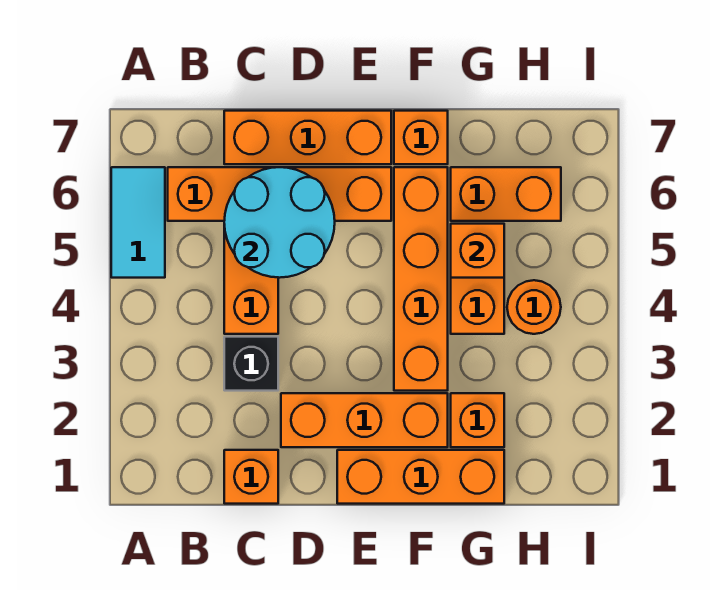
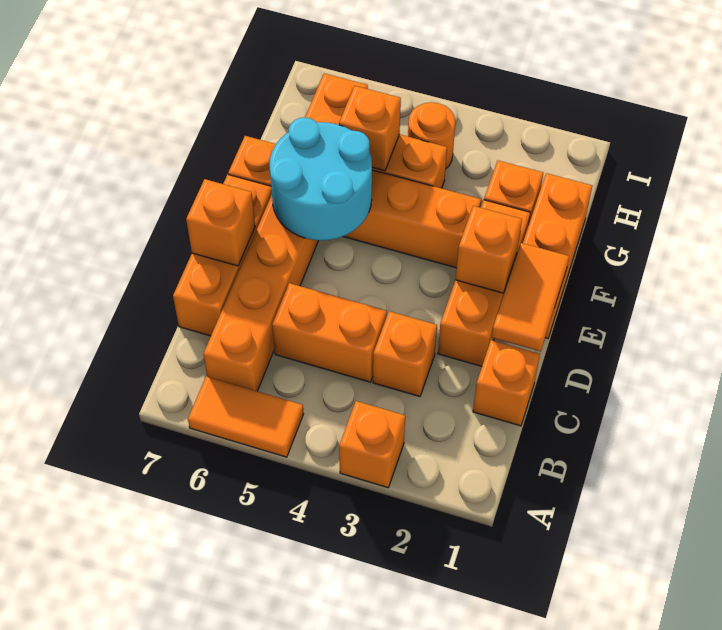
none -> orange brick A3 level 1
cyan tile A5:A6 level 1 -> orange tile A5:A6 level 1
black brick C3 level 1 -> orange brick C3 level 1
cyan round brick C5:D6 level 2 -> cyan round brick E5:F6 level 2
none -> orange tile D1:E1 level 2
none -> orange brick D7 level 2
none -> orange brick E2 level 2

